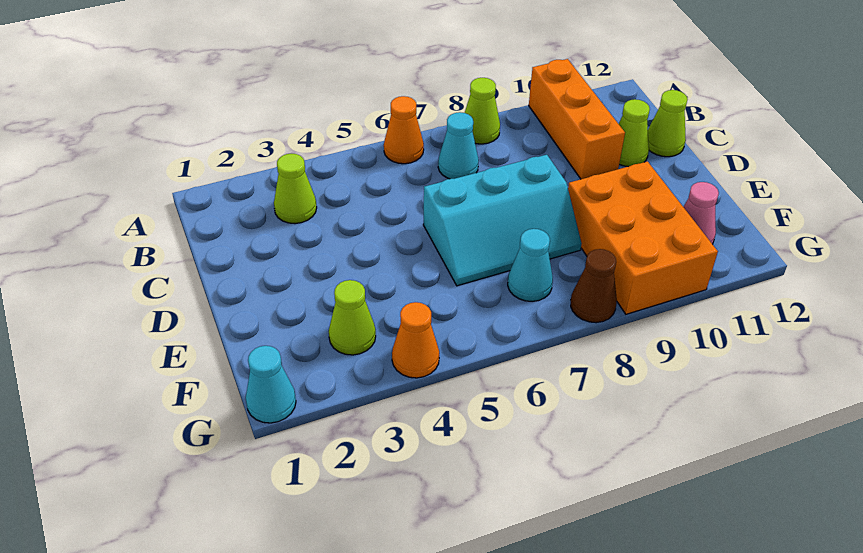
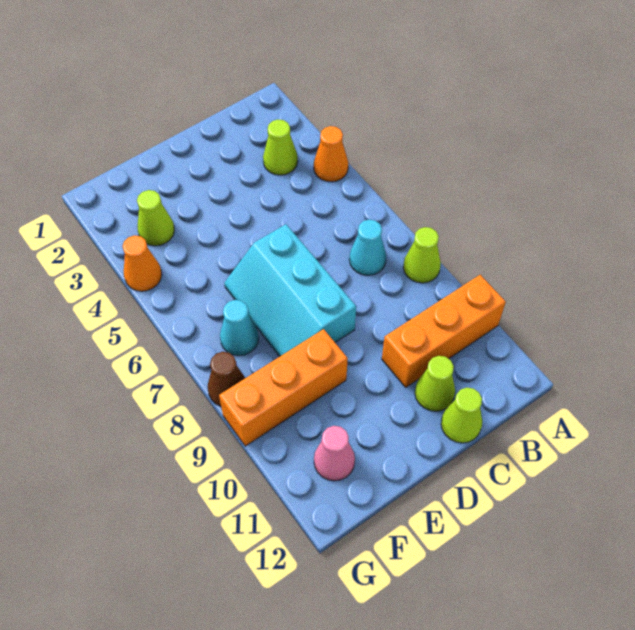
orange cone A6 level 1 -> orange cone A4 level 1
orange brick E9:G10 level 1 -> orange brick E9:G9 level 1
cyan cone G1 level 1 -> none

